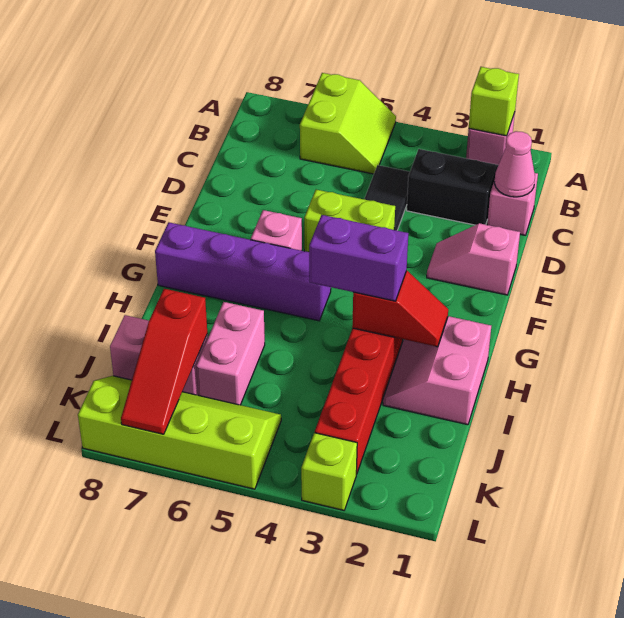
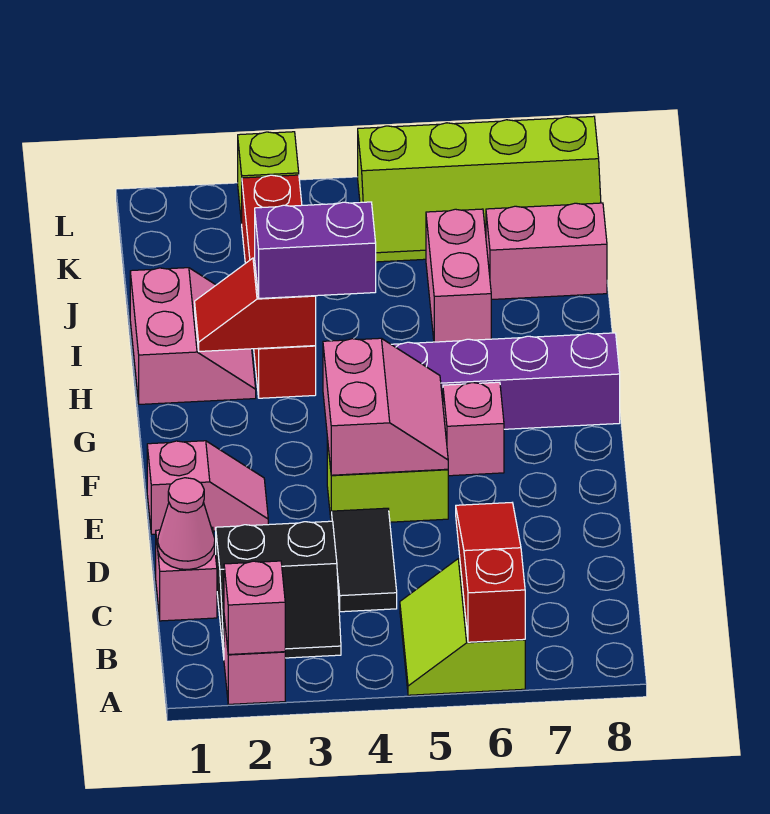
lime brick A2 level 2 -> pink brick A2 level 2
none -> pink slope E4:F5 level 2 top 4
red slope J7:L7 level 2 top J -> red slope A6:C6 level 2 top A

